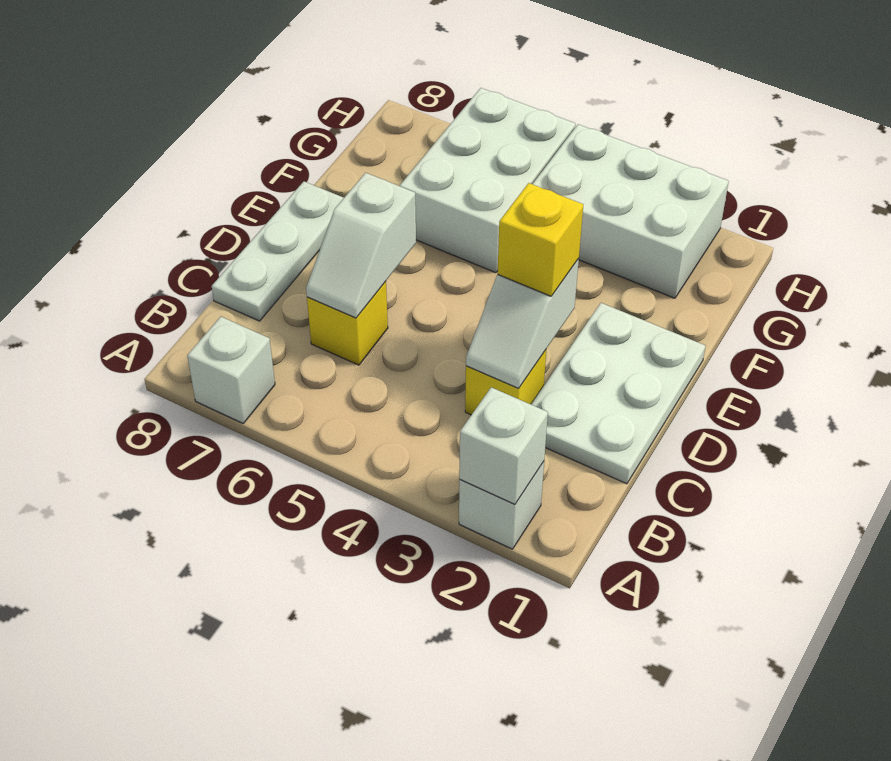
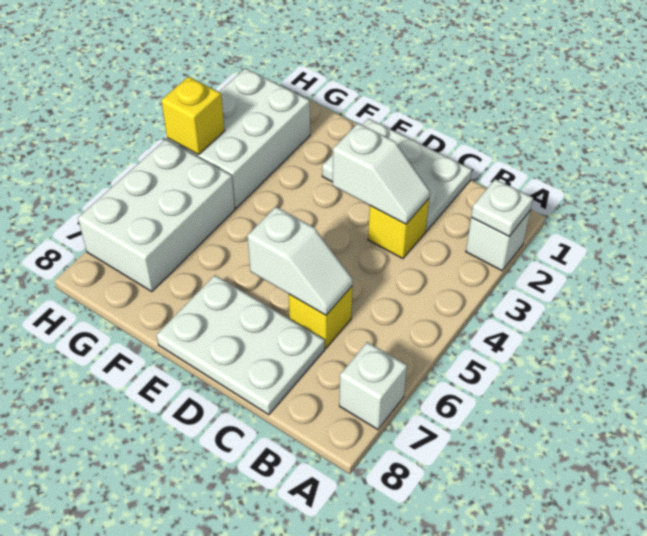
white brick A2 level 2 -> white plate A2 level 2
white plate C8:E8 level 1 -> white plate C7:E8 level 1
yellow brick D3 level 3 -> yellow brick H4 level 2
white brick F5:H6 level 1 -> white brick G5:H7 level 1

